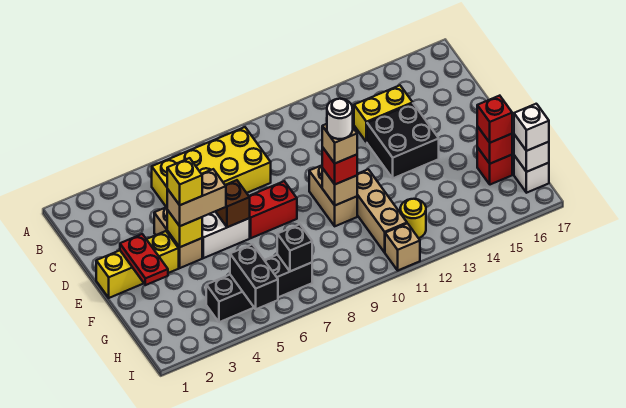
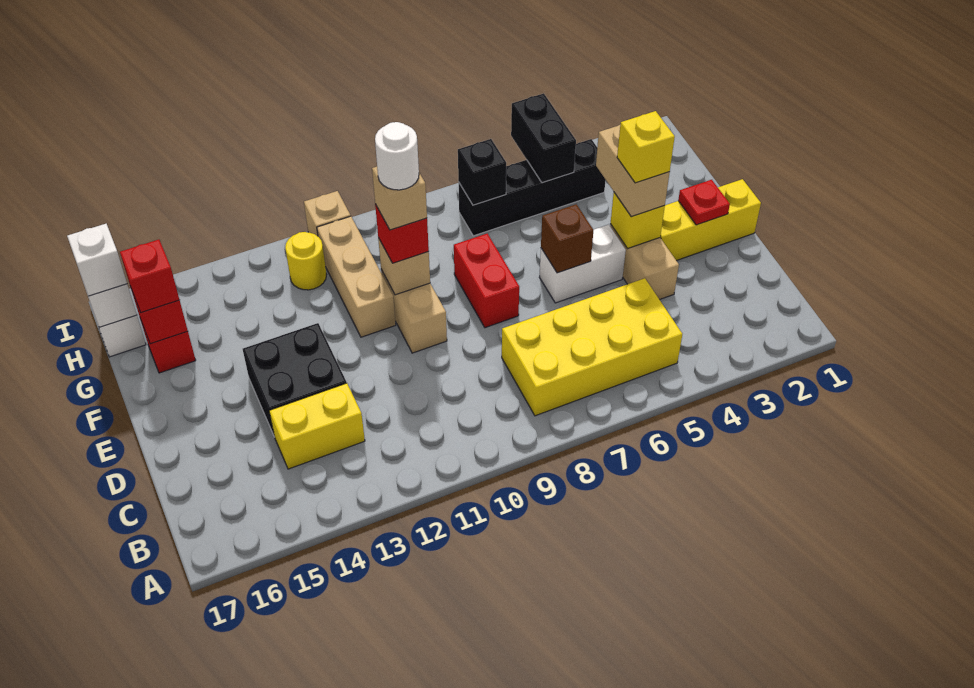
red plate E2:F2 level 2 -> red plate E2 level 2
tan brick E4:E5 level 3 -> tan brick E4:F4 level 3
red brick E7:E8 level 1 -> red brick E8:F8 level 1

